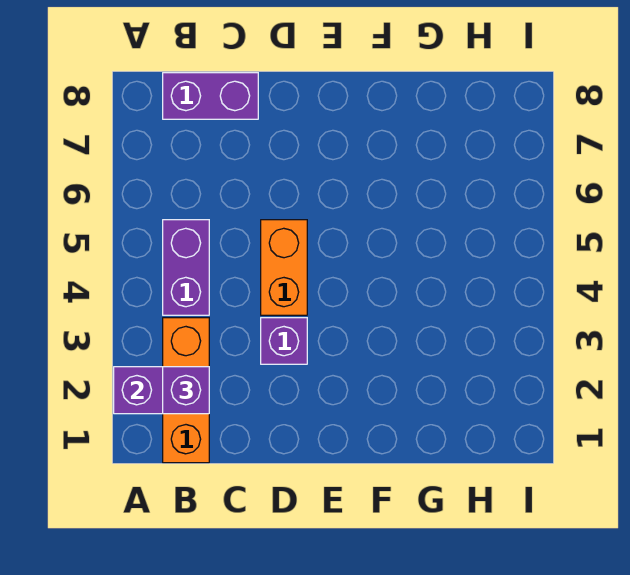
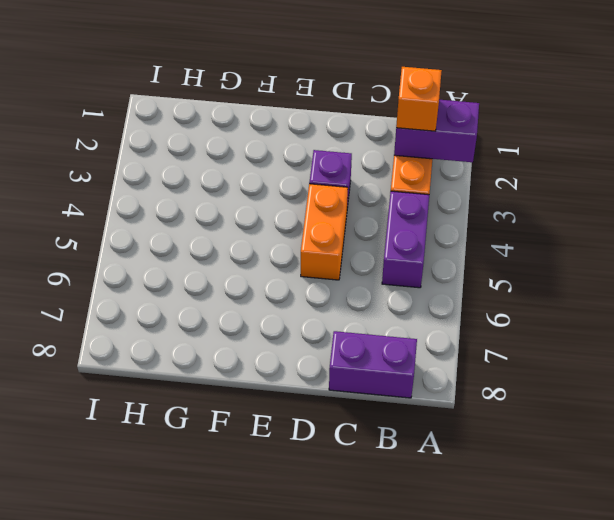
purple brick B2 level 3 -> orange brick B2 level 3

